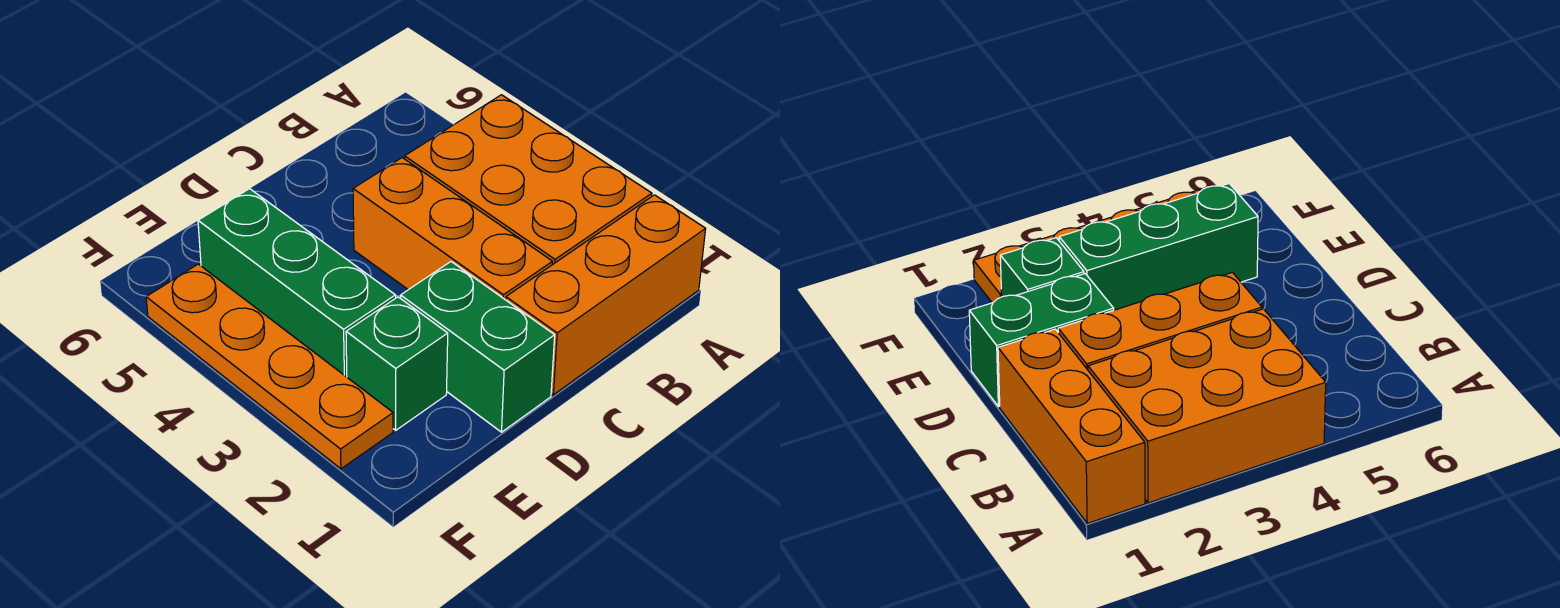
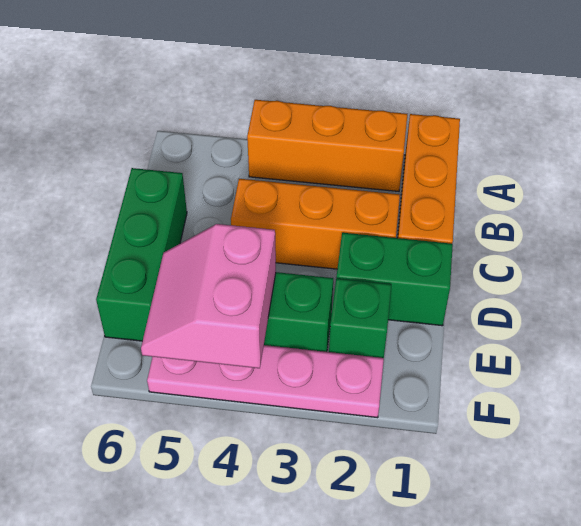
orange brick A2:B4 level 1 -> orange brick A2:A4 level 1
none -> green brick C6:E6 level 1
none -> pink slope E4:F5 level 2 top 4
orange plate F2:F5 level 1 -> pink plate F2:F5 level 1

